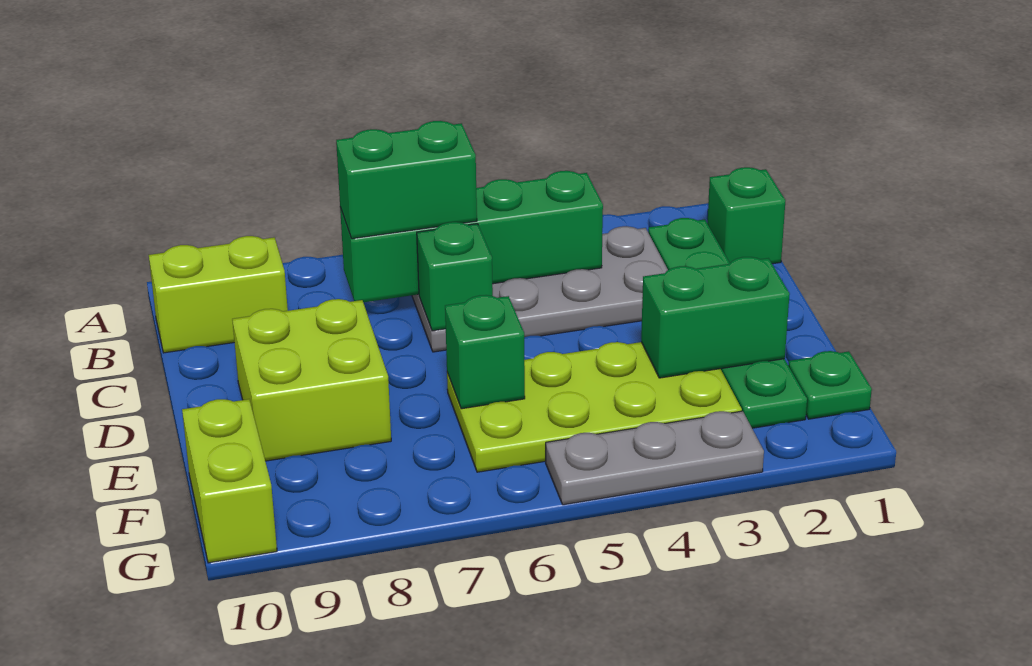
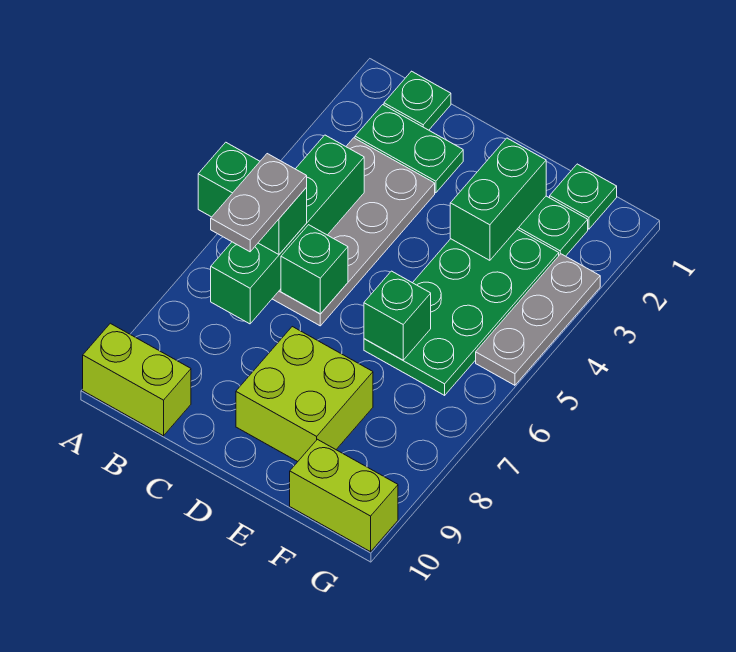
green brick B1 level 1 -> green plate B1 level 1
green brick B6:B7 level 3 -> green brick A6:B6 level 3
none -> grey plate B6:B7 level 4
lime brick B9:B10 level 1 -> lime brick A10:B10 level 1
lime plate E3:F6 level 1 -> green plate E3:F6 level 1

